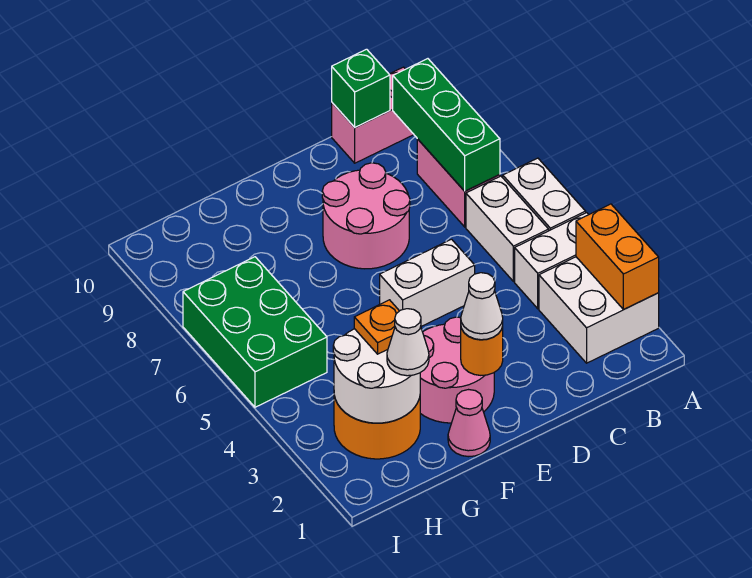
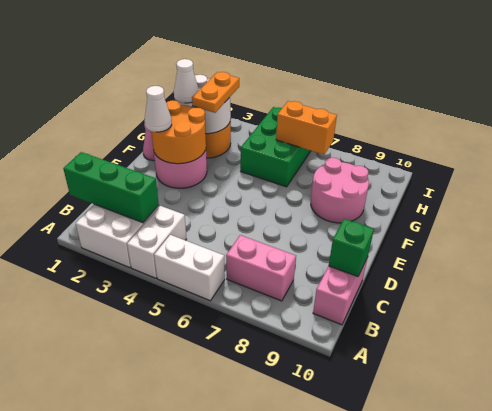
orange brick A2:A3 level 2 -> orange brick H6:H7 level 2
white brick B5:B6 level 1 -> none
green brick B7:B9 level 2 -> green brick B1:B3 level 2
white brick D5:E5 level 1 -> none
pink round brick D7:E8 level 1 -> pink round brick F8:G9 level 1
orange round brick E2 level 2 -> orange round brick E2:F3 level 2
orange plate G3 level 3 -> orange plate G3:H3 level 3
green brick H5:I7 level 1 -> green brick G5:I6 level 1

